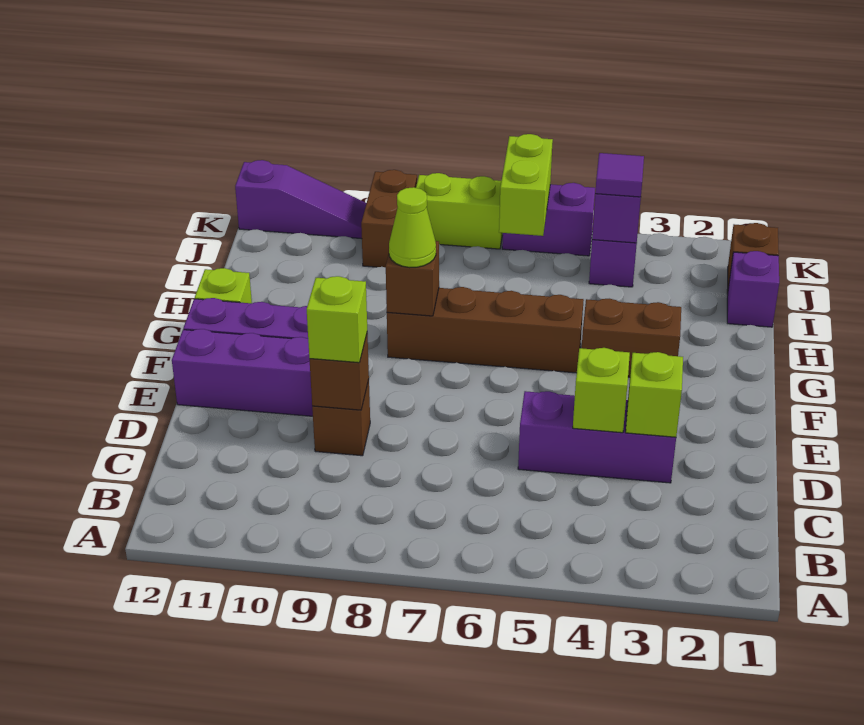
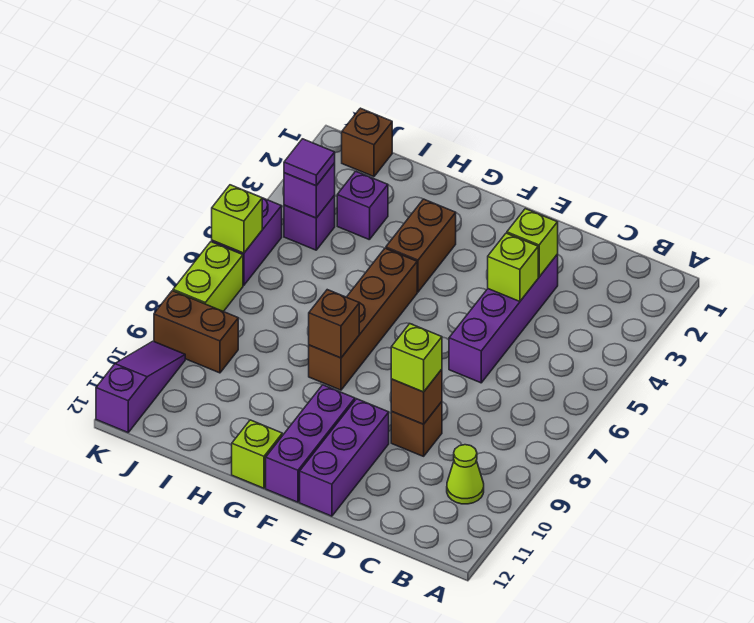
purple brick D3:D5 level 1 -> purple brick D3:D6 level 1
lime cone G8 level 3 -> lime cone B10 level 1
purple brick I1 level 1 -> purple brick I3 level 1
lime brick J6:K6 level 2 -> lime brick K6 level 2

